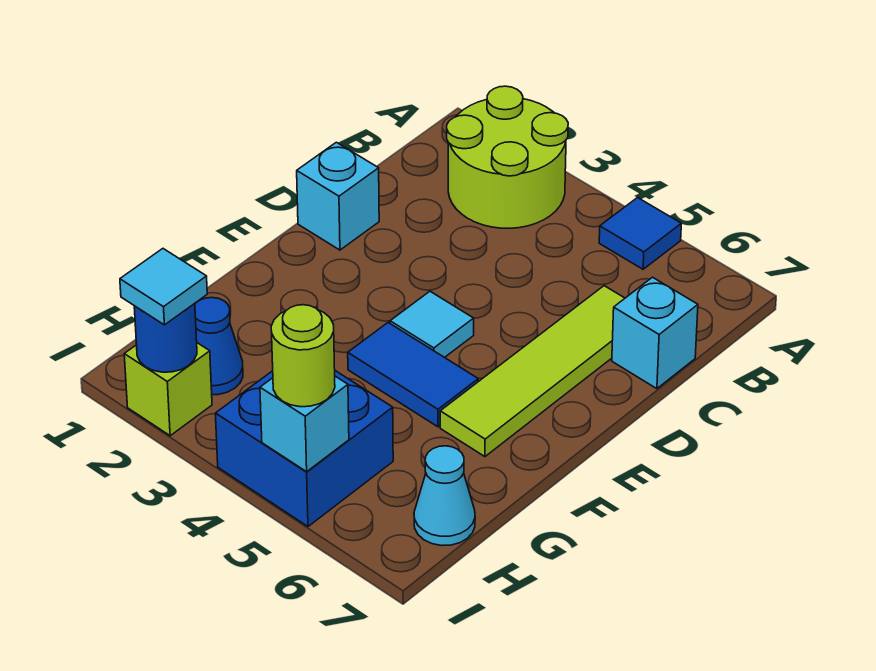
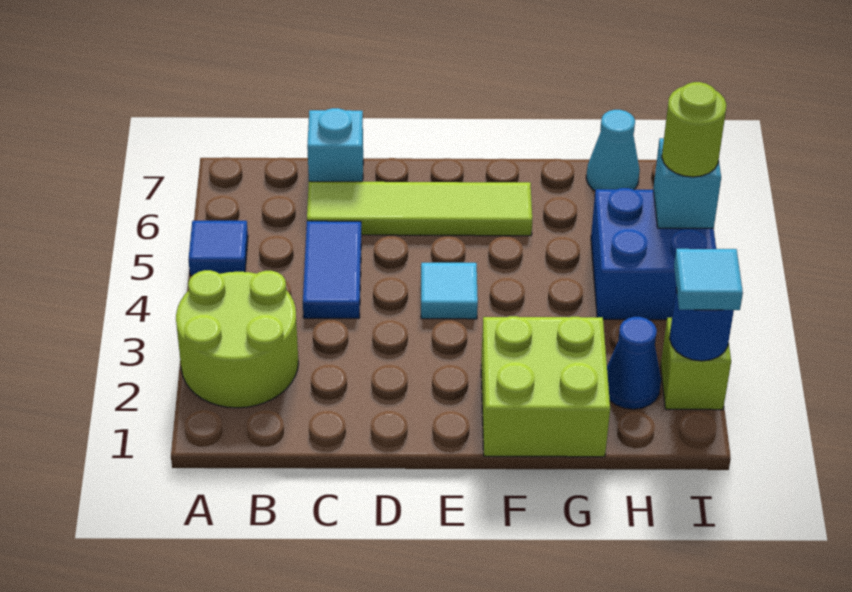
cyan brick D1 level 1 -> none
none -> lime brick F1:G2 level 1
blue tile F4:F5 level 1 -> blue tile C4:C5 level 1

